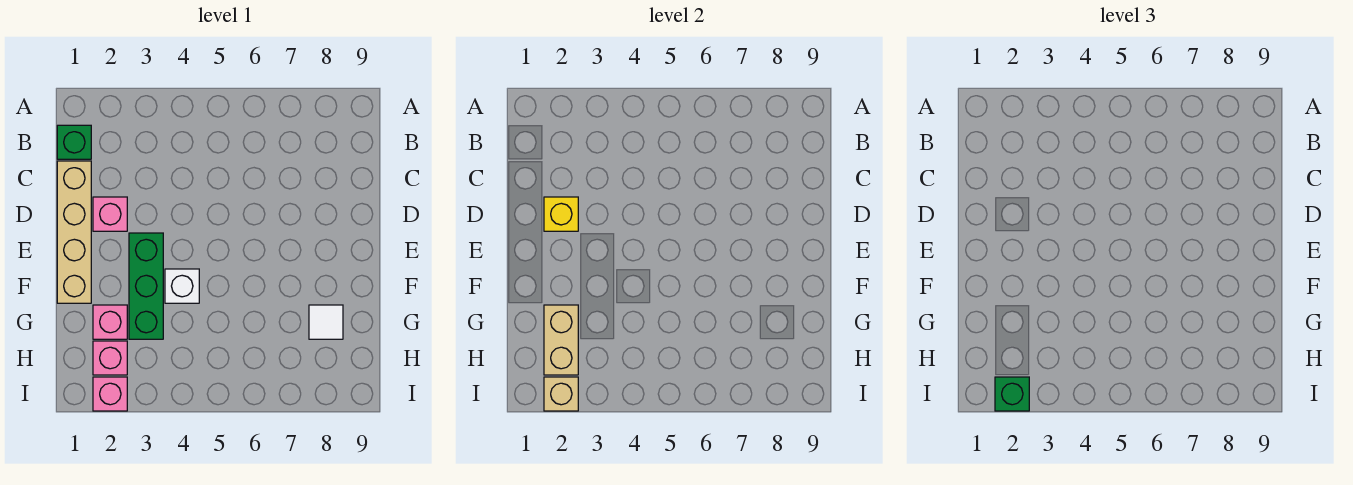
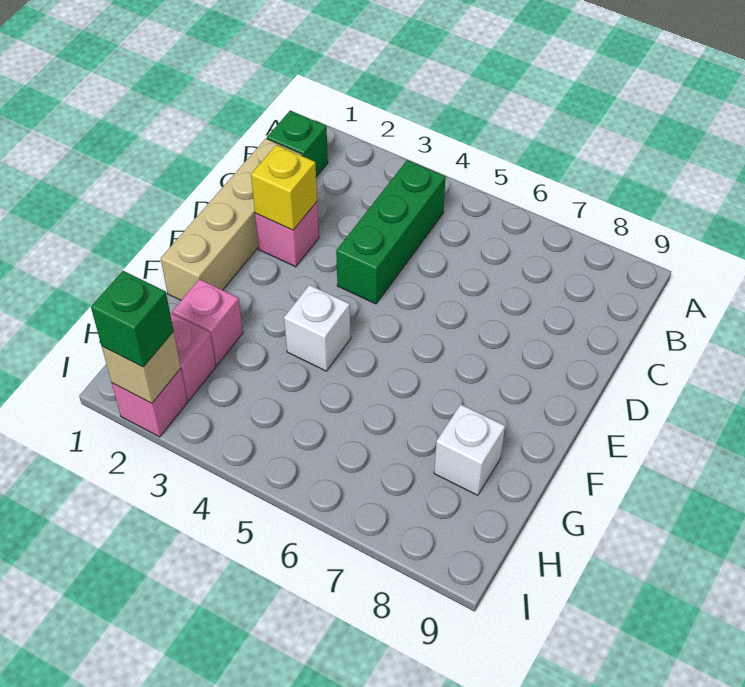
green brick E3:G3 level 1 -> green brick B4:D4 level 1
tan brick G2:H2 level 2 -> none
white tile G8 level 1 -> white brick G8 level 1

